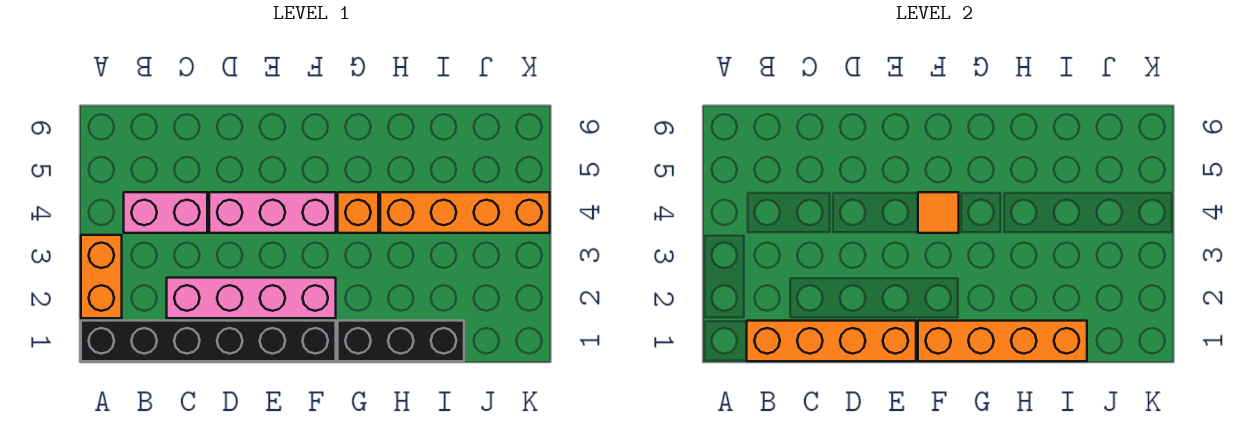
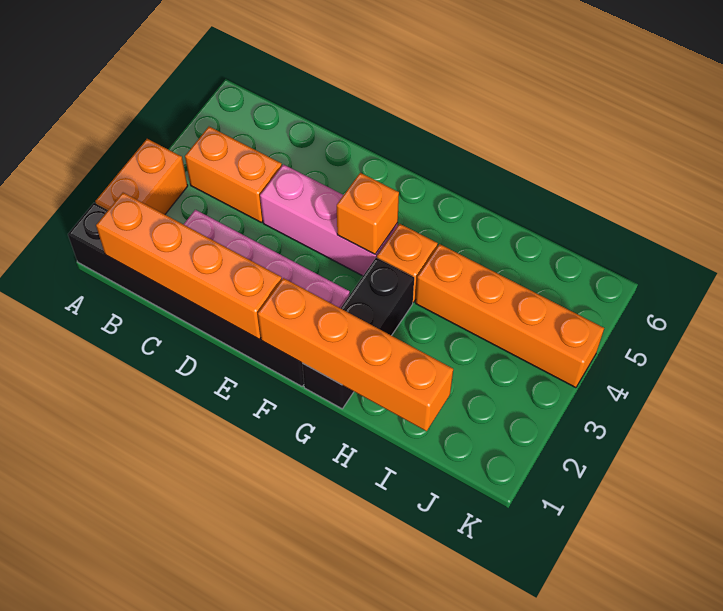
pink brick B4:C4 level 1 -> orange brick B4:C4 level 1
orange tile F4 level 2 -> orange brick F4 level 2
black brick G1:I1 level 1 -> black brick G1:G3 level 1

